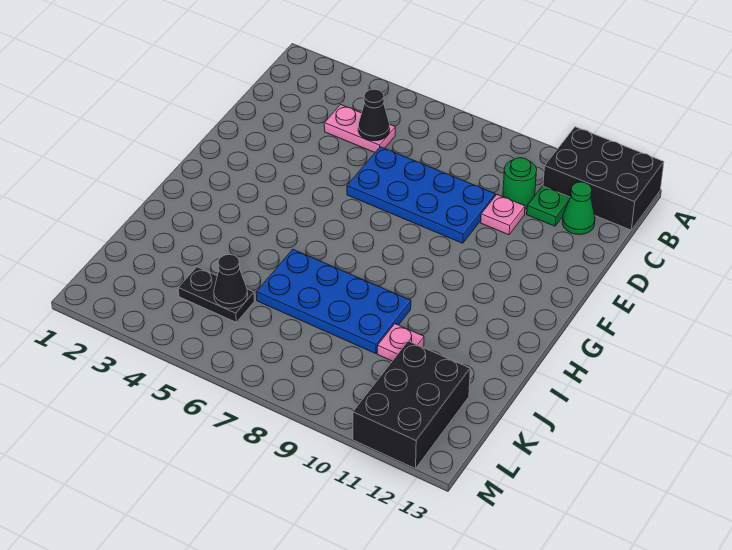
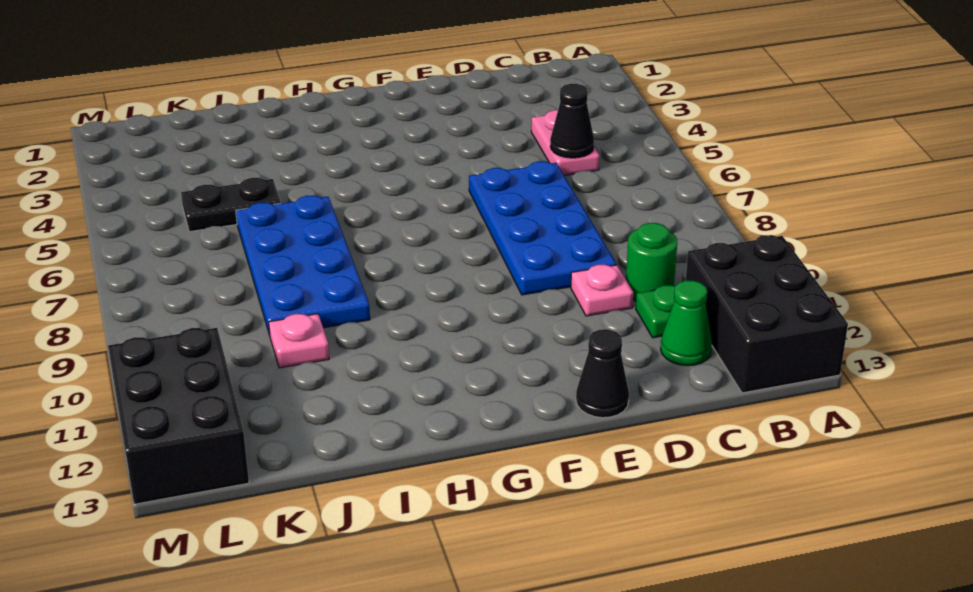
black plate K4:K5 level 1 -> black plate J5:K5 level 1
black cone K5 level 2 -> black cone E13 level 1
black brick K11:M12 level 1 -> black brick L11:M13 level 1

